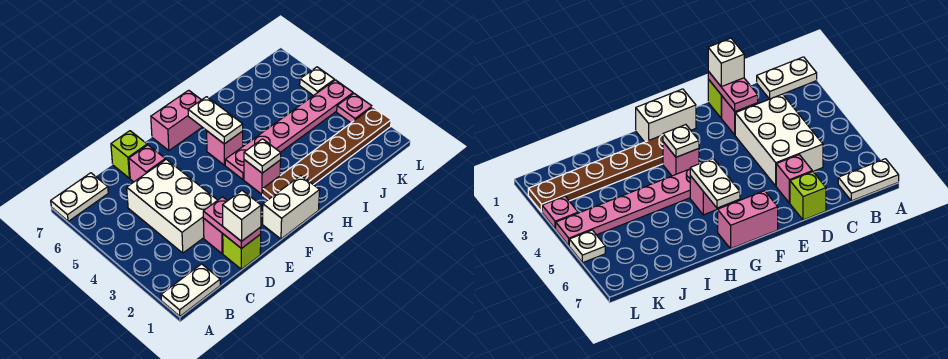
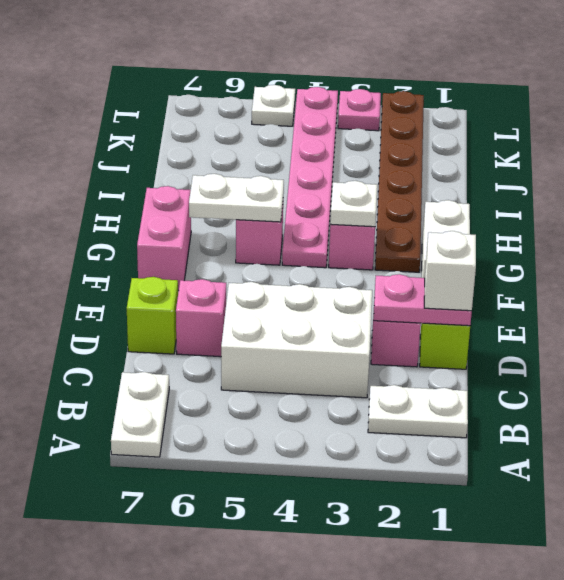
white plate A1:B1 level 1 -> white plate B1:B2 level 1

